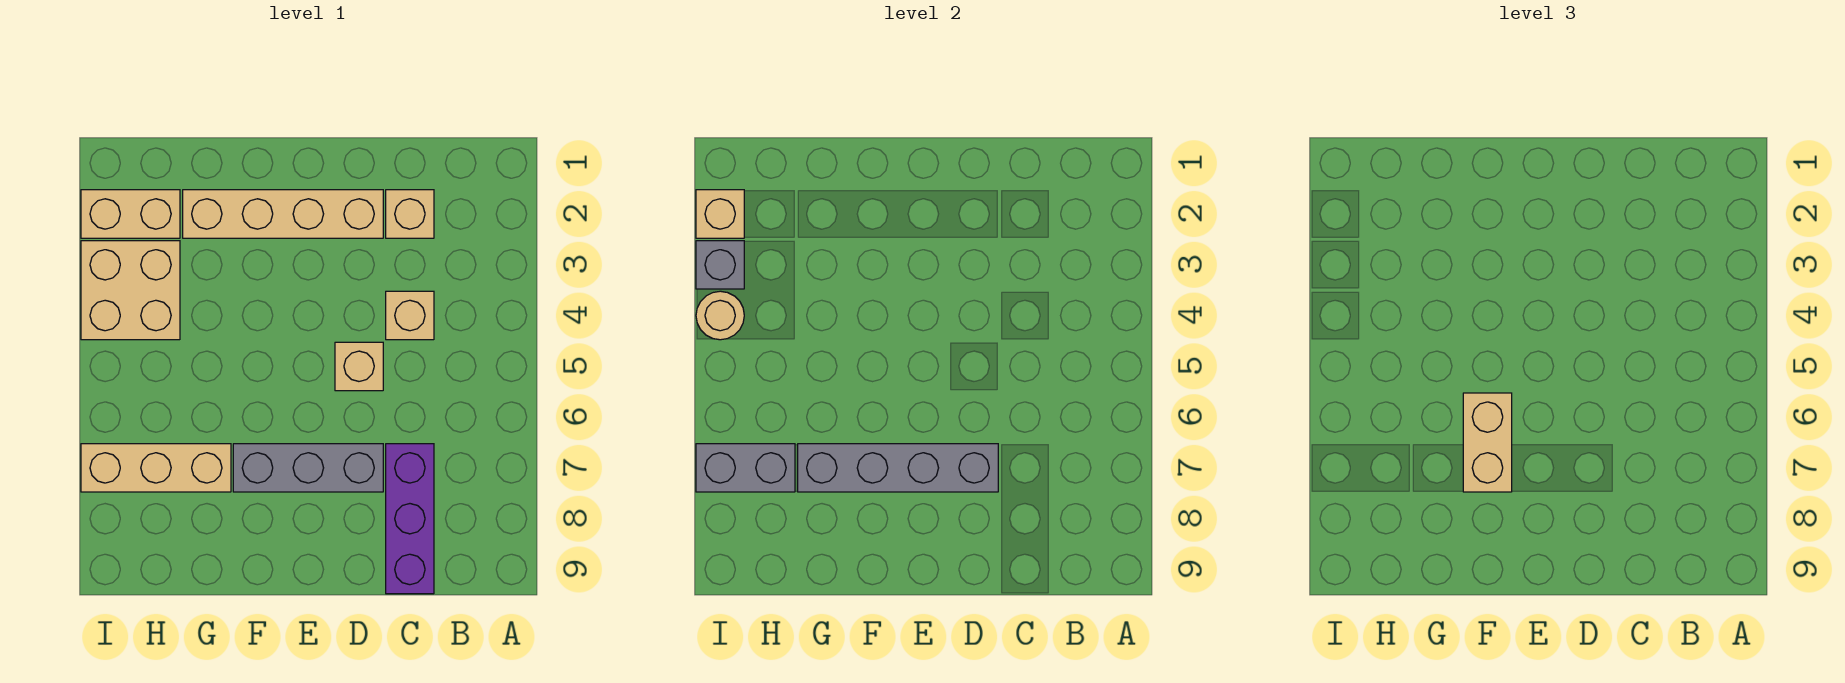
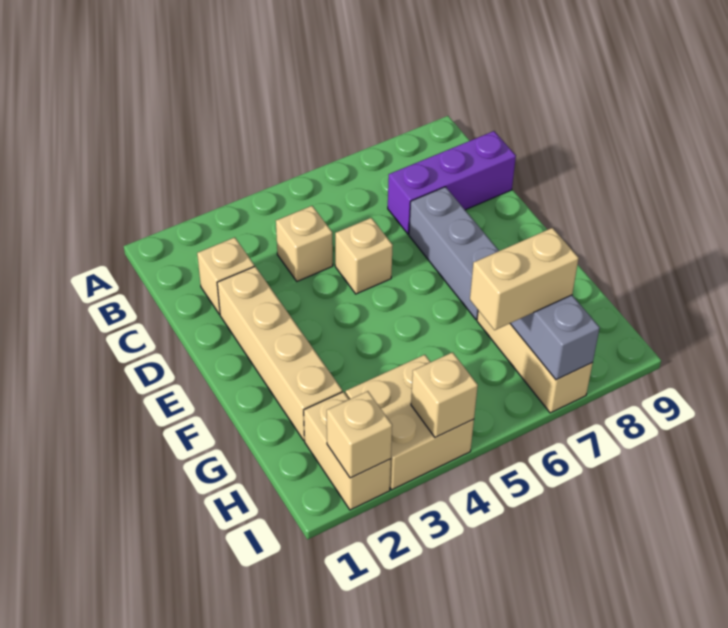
grey brick D7:G7 level 2 -> none
tan brick F6:F7 level 3 -> tan brick H6:H7 level 3
grey brick I3 level 2 -> none
tan round brick I4 level 2 -> tan brick I4 level 2

